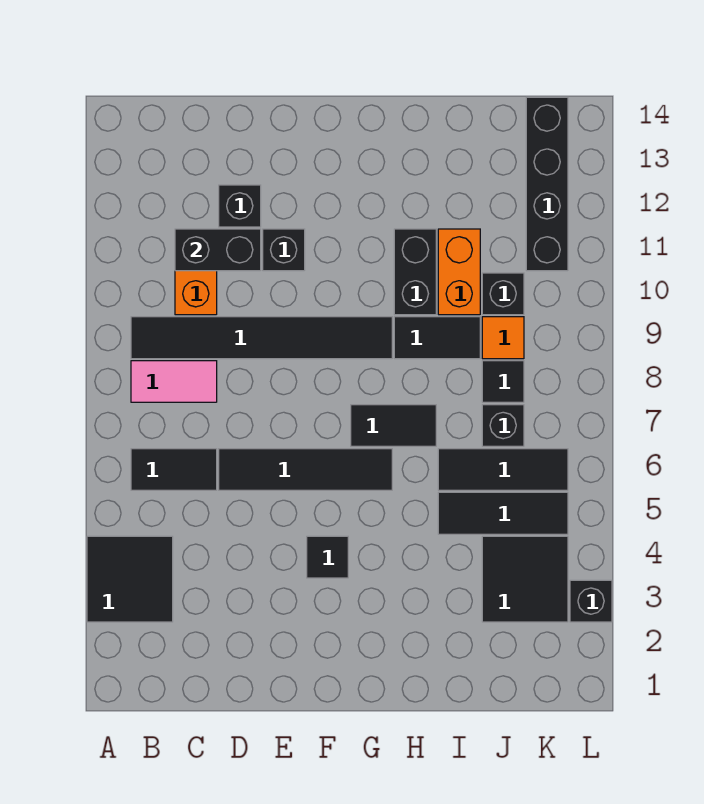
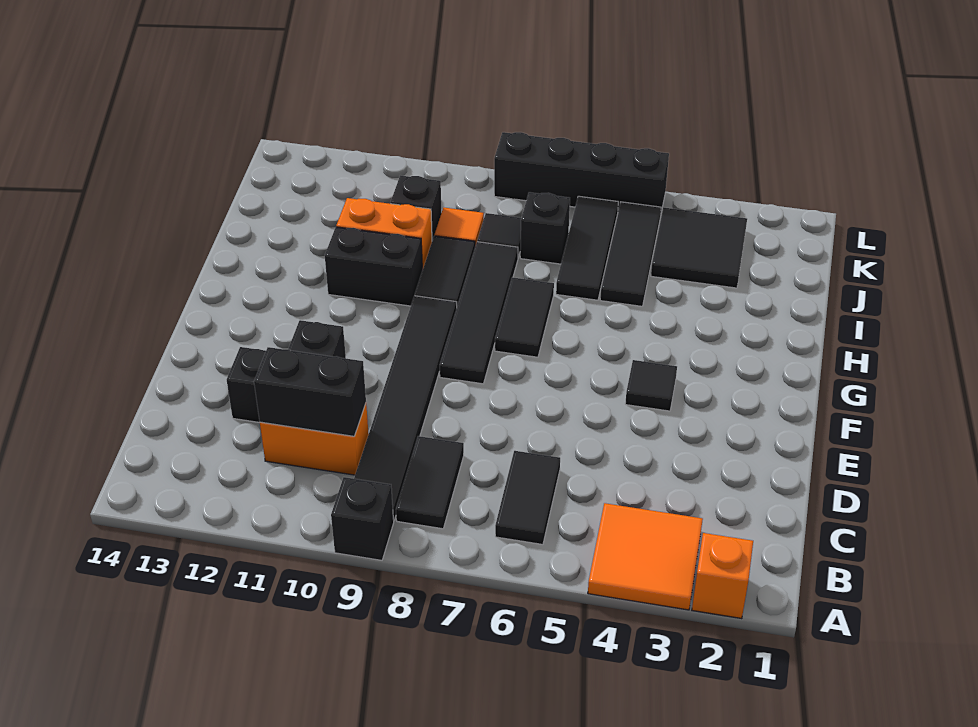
none -> orange brick A2 level 1
black tile A3:B4 level 1 -> orange tile A3:B4 level 1
pink tile B8:C8 level 1 -> black tile B8:C8 level 1
black brick C11:D11 level 2 -> black brick C10:C11 level 2
black tile D6:G6 level 1 -> black tile F8:I8 level 1
black brick K11:K14 level 1 -> black brick L5:L8 level 1
black brick L3 level 1 -> black brick A9 level 1

